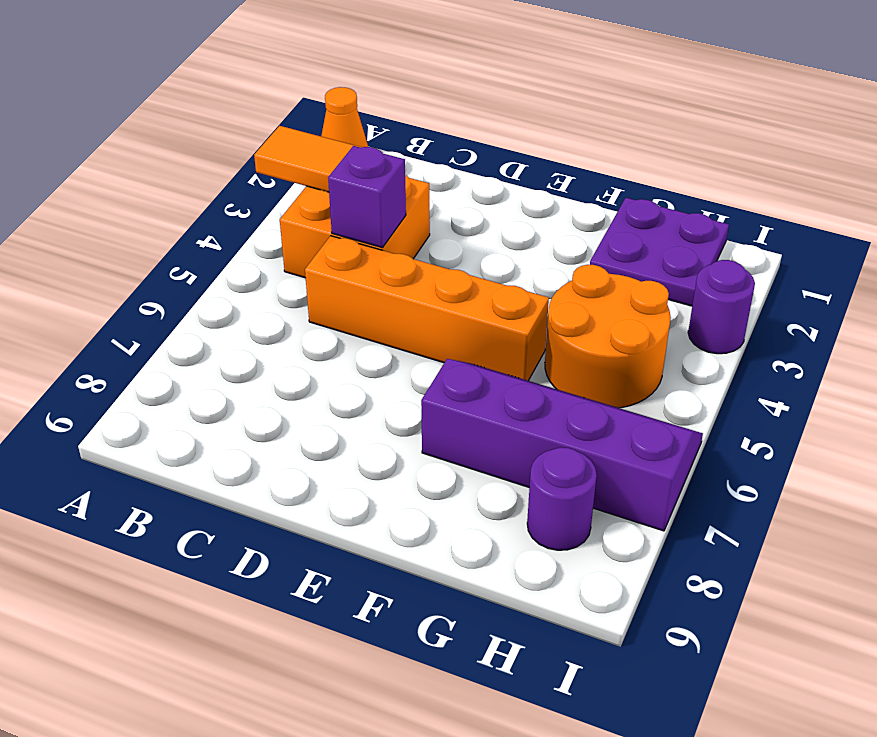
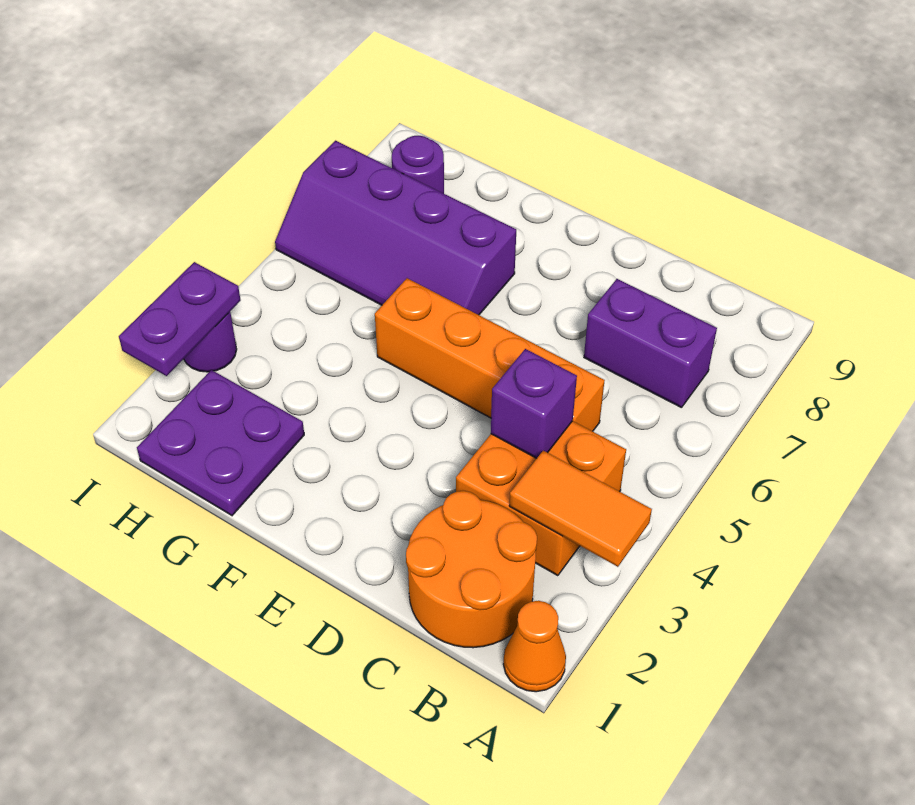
none -> purple brick B7:C7 level 1
orange round brick G4:H5 level 1 -> orange round brick B1:C2 level 1
none -> purple plate I2:I3 level 2

